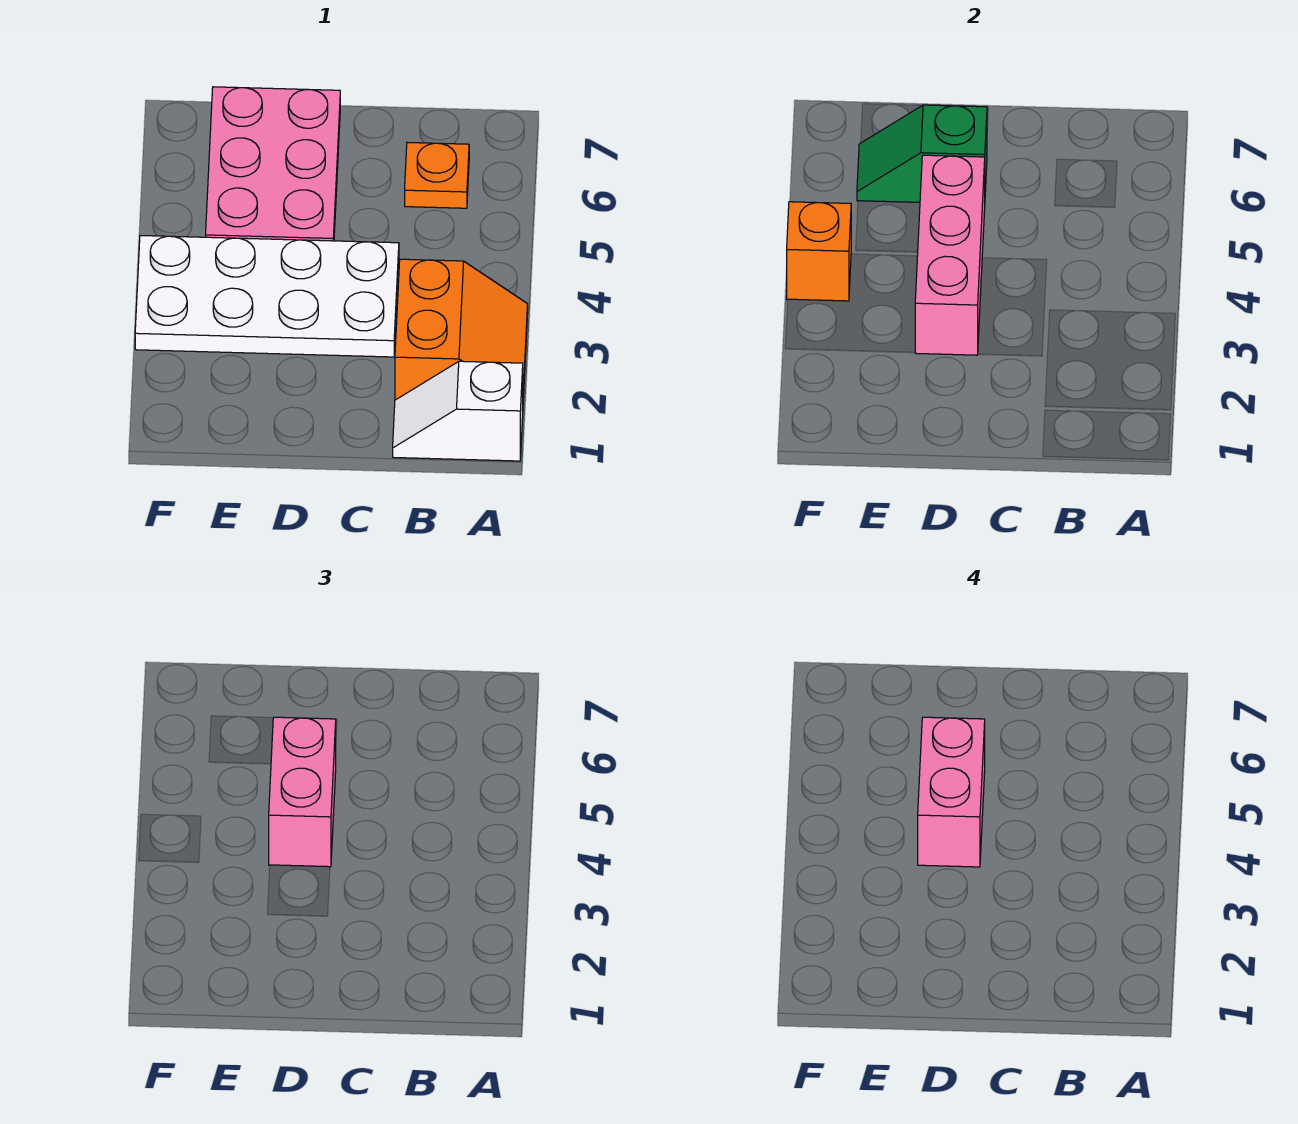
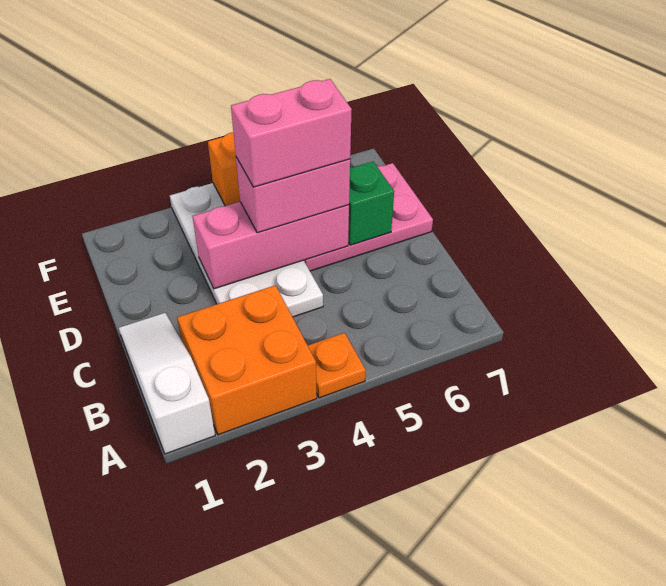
white slope A1:B1 level 1 top A -> white slope A1:C1 level 1 top A
orange slope A2:B3 level 1 top B -> orange brick A2:B3 level 1
orange plate B6 level 1 -> orange plate A4 level 1

